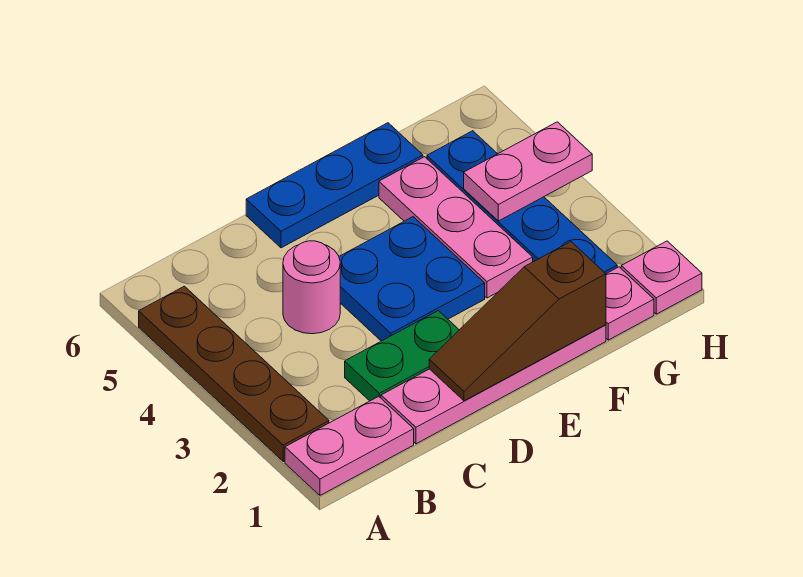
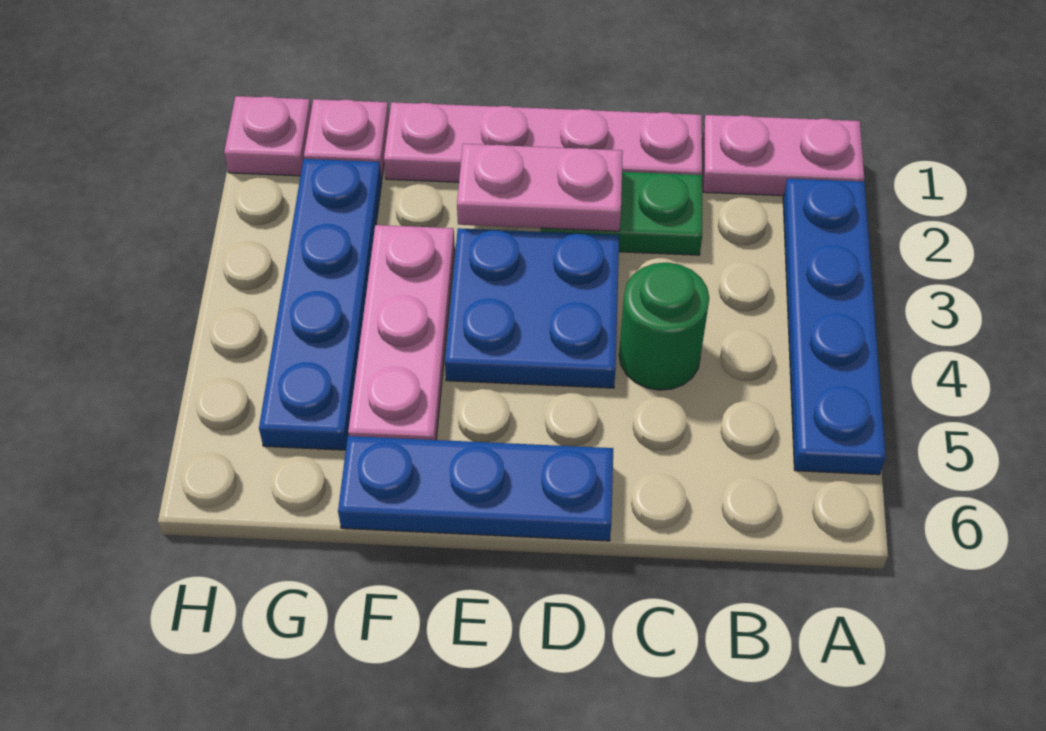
brown plate A2:A5 level 1 -> blue plate A2:A5 level 1
pink round brick C4 level 1 -> green round brick C4 level 1
brown slope D1:F1 level 2 top F -> none
pink plate G4:H4 level 2 -> pink plate D2:E2 level 2

